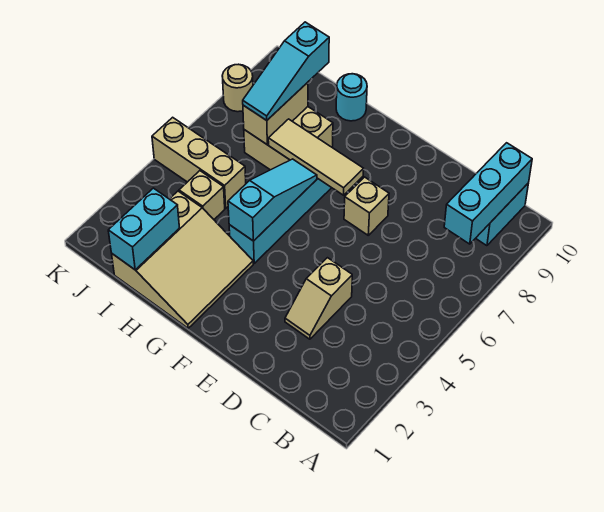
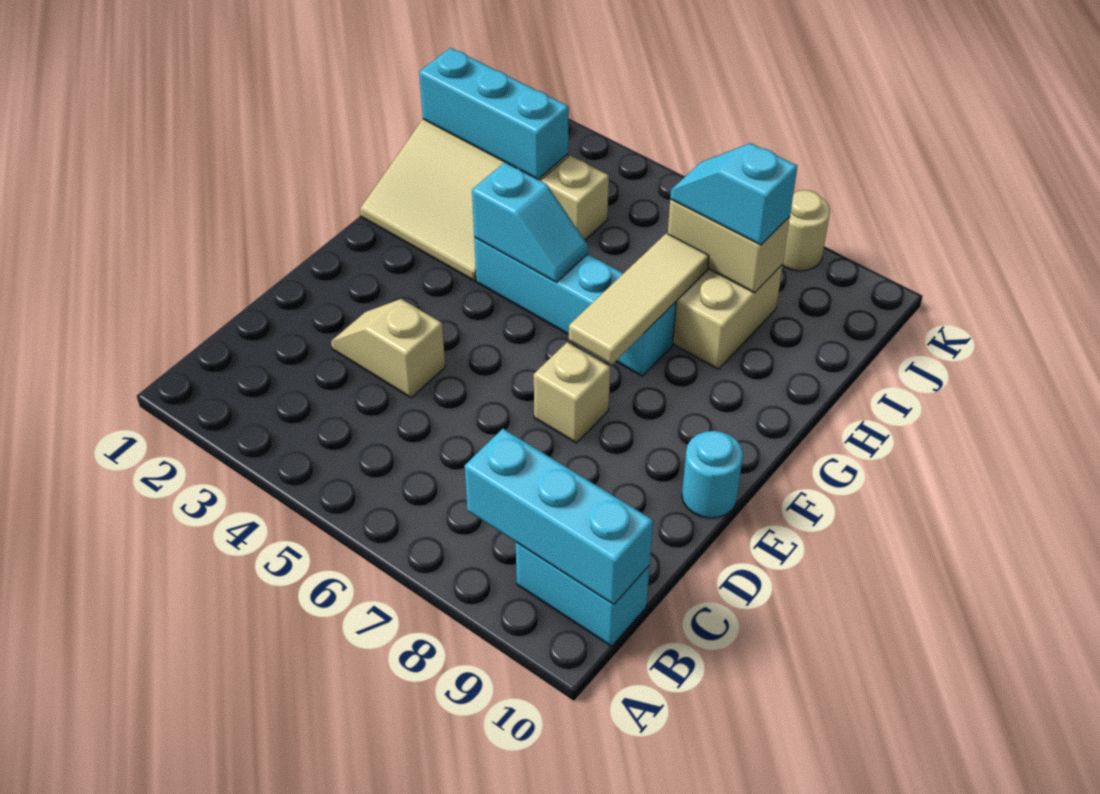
cyan slope G4:G6 level 2 top 4 -> cyan slope G4:G5 level 2 top 4
cyan round brick H10 level 1 -> cyan round brick E10 level 1
cyan brick I1:I2 level 2 -> cyan brick I1:I3 level 2
tan brick I5:K5 level 1 -> none
cyan slope I7:I9 level 3 top 9 -> cyan slope I7:I8 level 3 top 8

